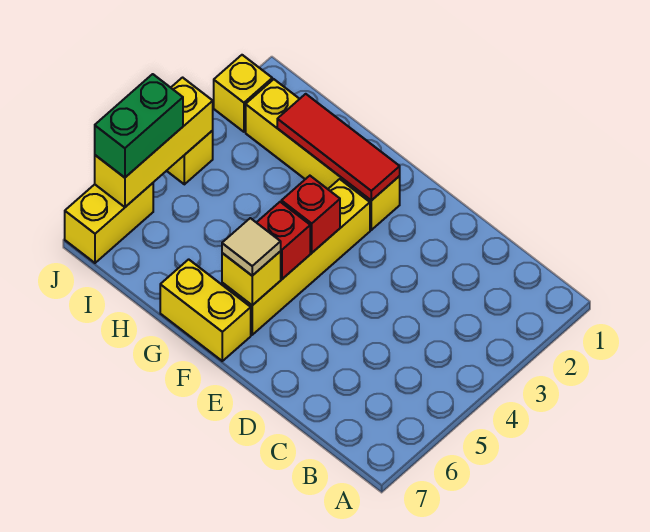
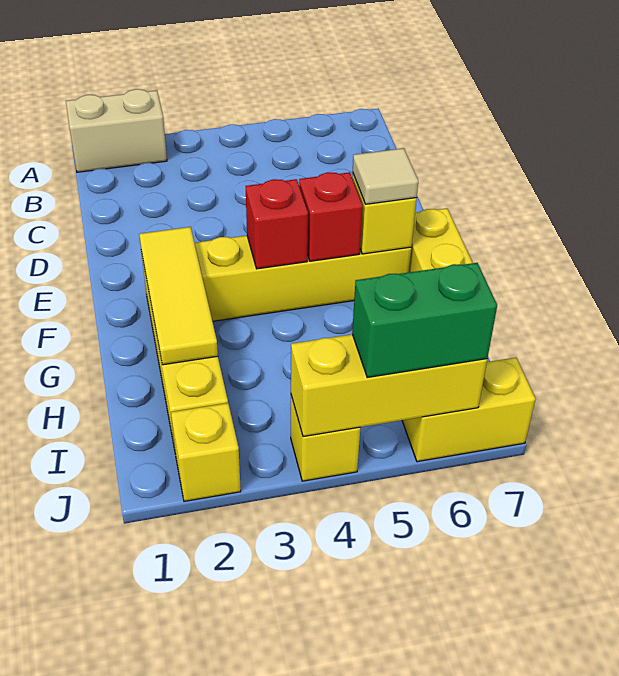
none -> tan brick A1:A2 level 1
red tile F2:H2 level 2 -> yellow tile F2:H2 level 2

